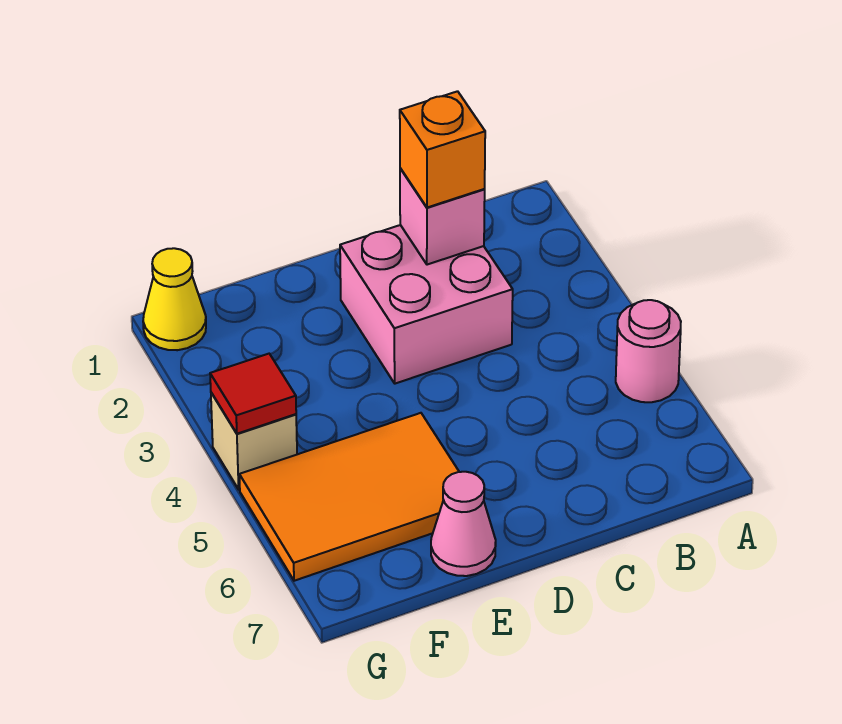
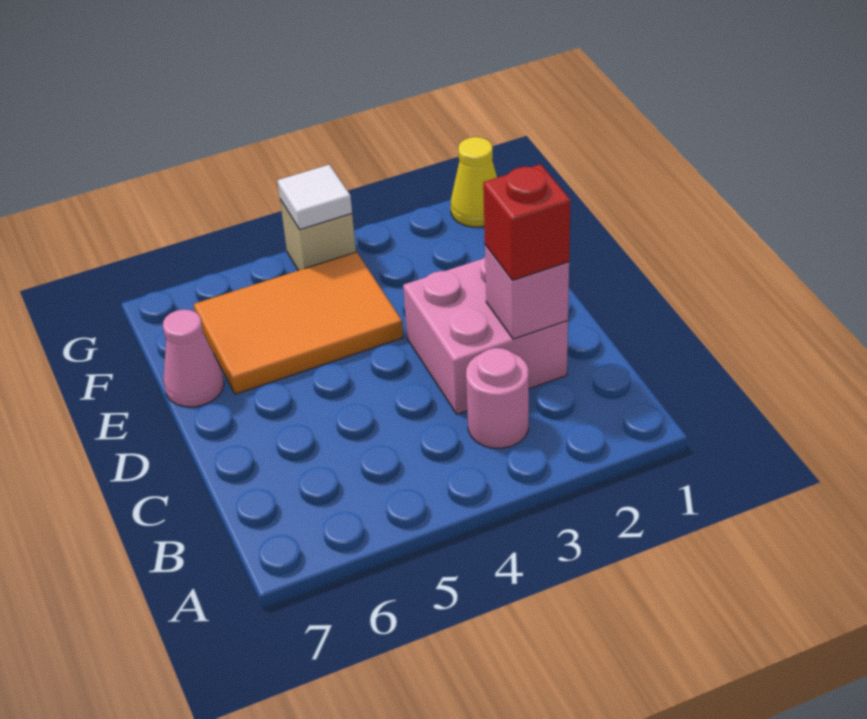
pink round brick A5 level 1 -> pink round brick B3 level 1
orange brick C2 level 3 -> red brick C2 level 3
orange tile E5:G6 level 1 -> orange tile E4:F6 level 1
red tile G4 level 2 -> white tile G4 level 2

